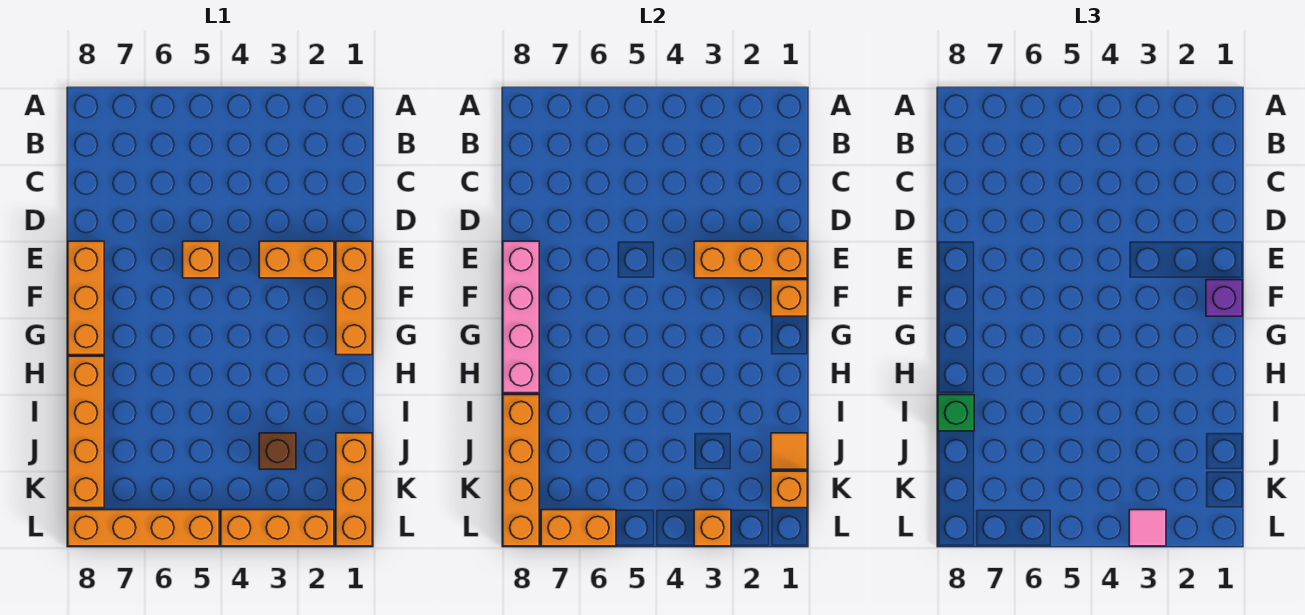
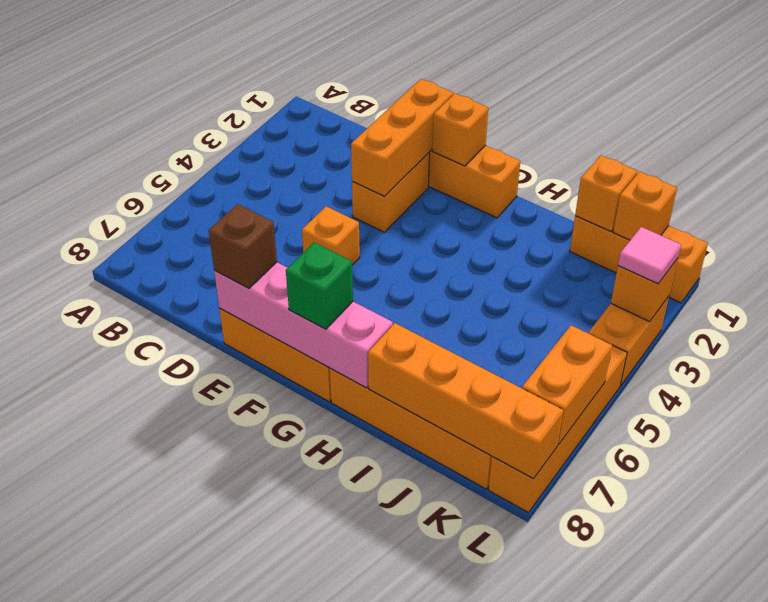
purple brick F1 level 3 -> none
green brick I8 level 3 -> green brick G8 level 3
orange tile J1 level 2 -> orange brick J1 level 2
brown brick J3 level 1 -> brown brick E8 level 3
orange brick L2:L4 level 1 -> orange brick L3:L4 level 1

